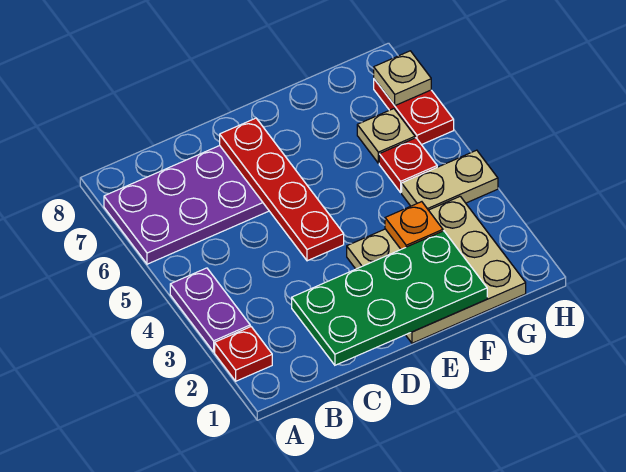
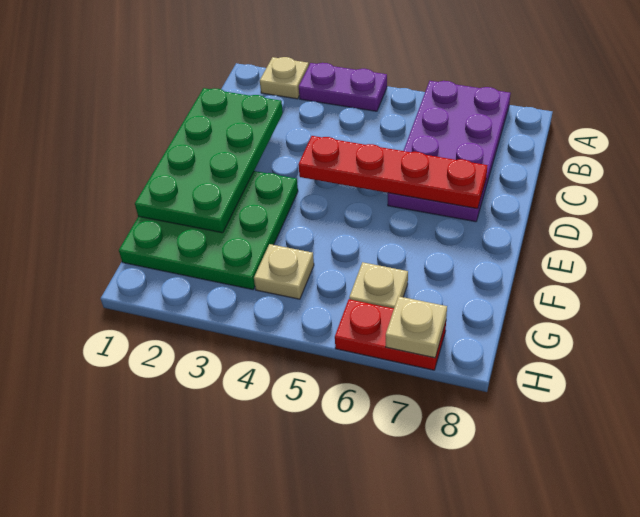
red plate A2 level 1 -> tan plate A2 level 1
tan plate E1:G3 level 1 -> green plate E1:G3 level 1
orange plate F3 level 2 -> none
tan plate G4:H4 level 1 -> tan plate G4 level 1
red plate G5 level 1 -> none

